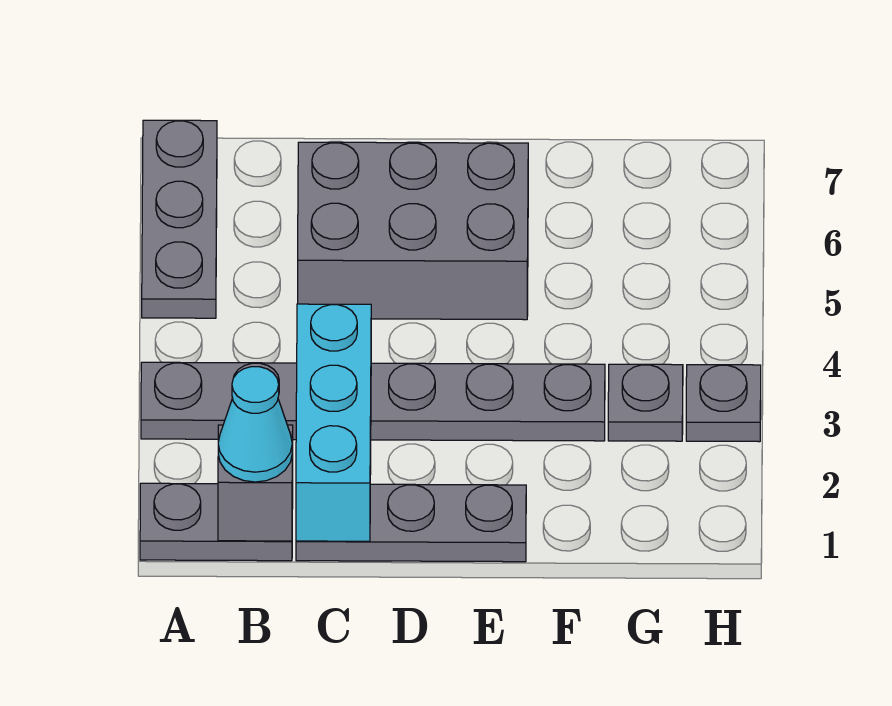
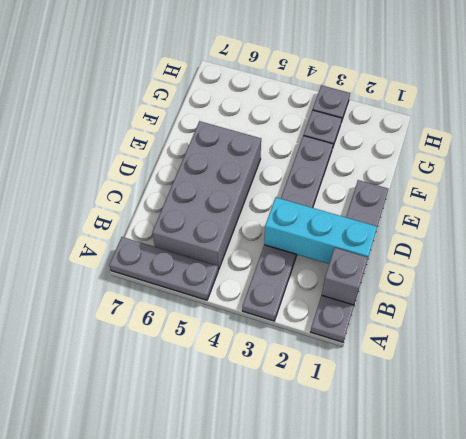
cyan cone B1 level 3 -> none
grey brick C5:E6 level 1 -> grey brick B5:E6 level 1

